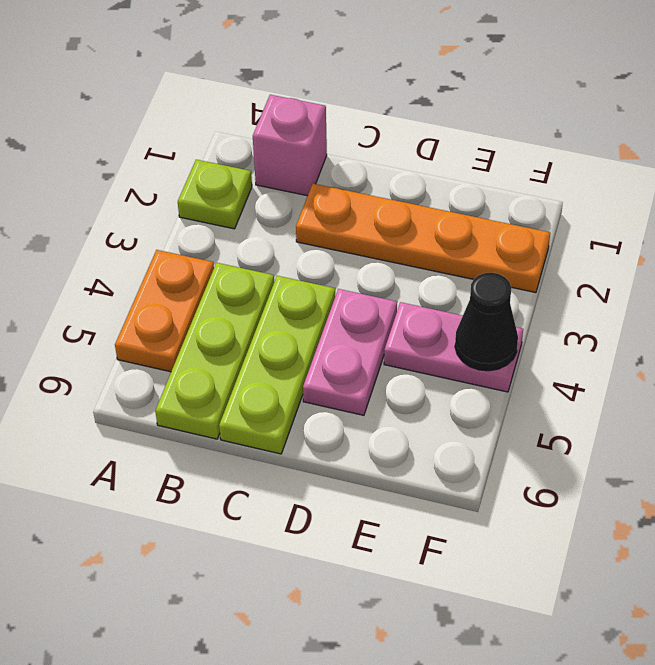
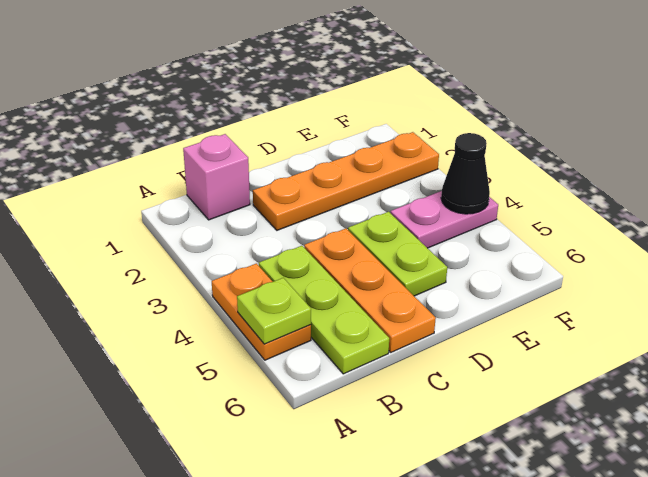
lime plate A2 level 1 -> lime plate A5 level 2
lime plate C4:C6 level 1 -> orange plate C4:C6 level 1
pink plate D4:D5 level 1 -> lime plate D4:D5 level 1

